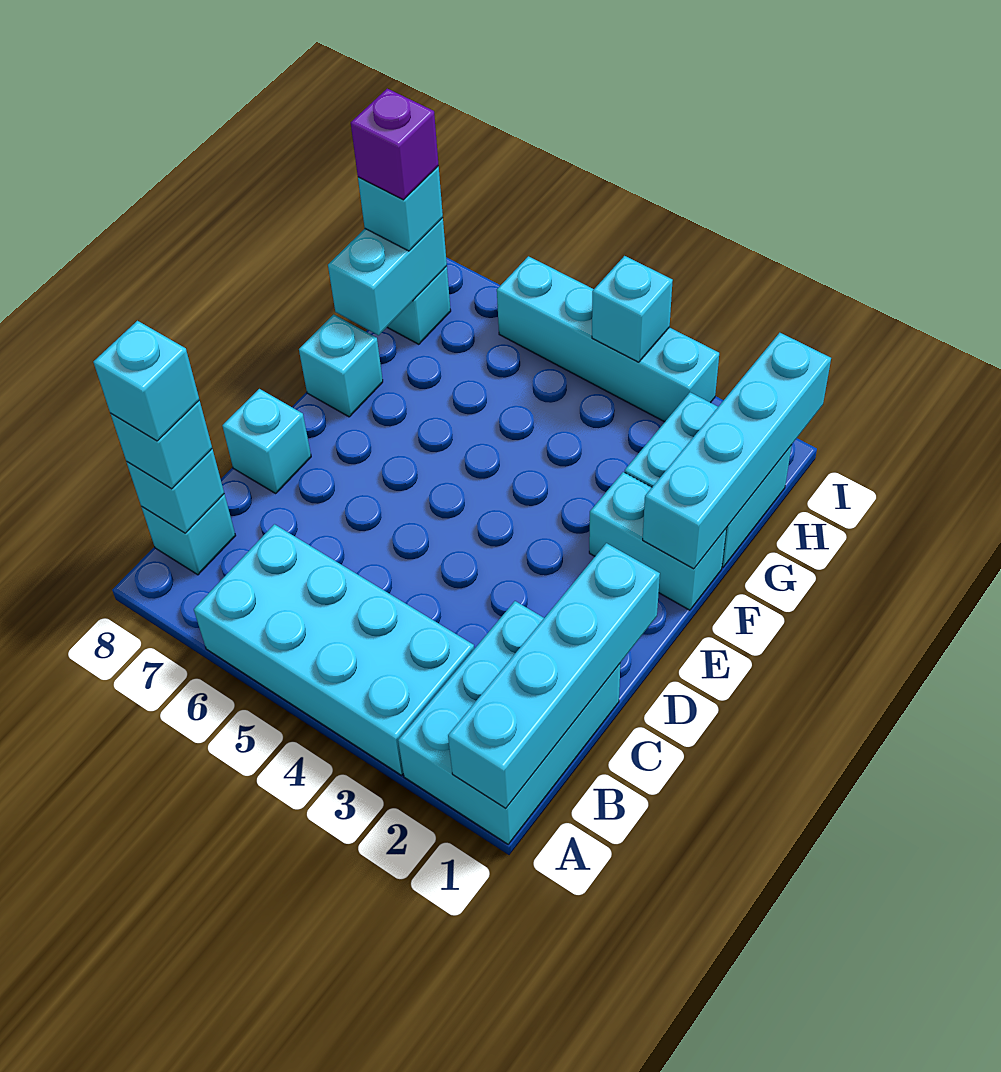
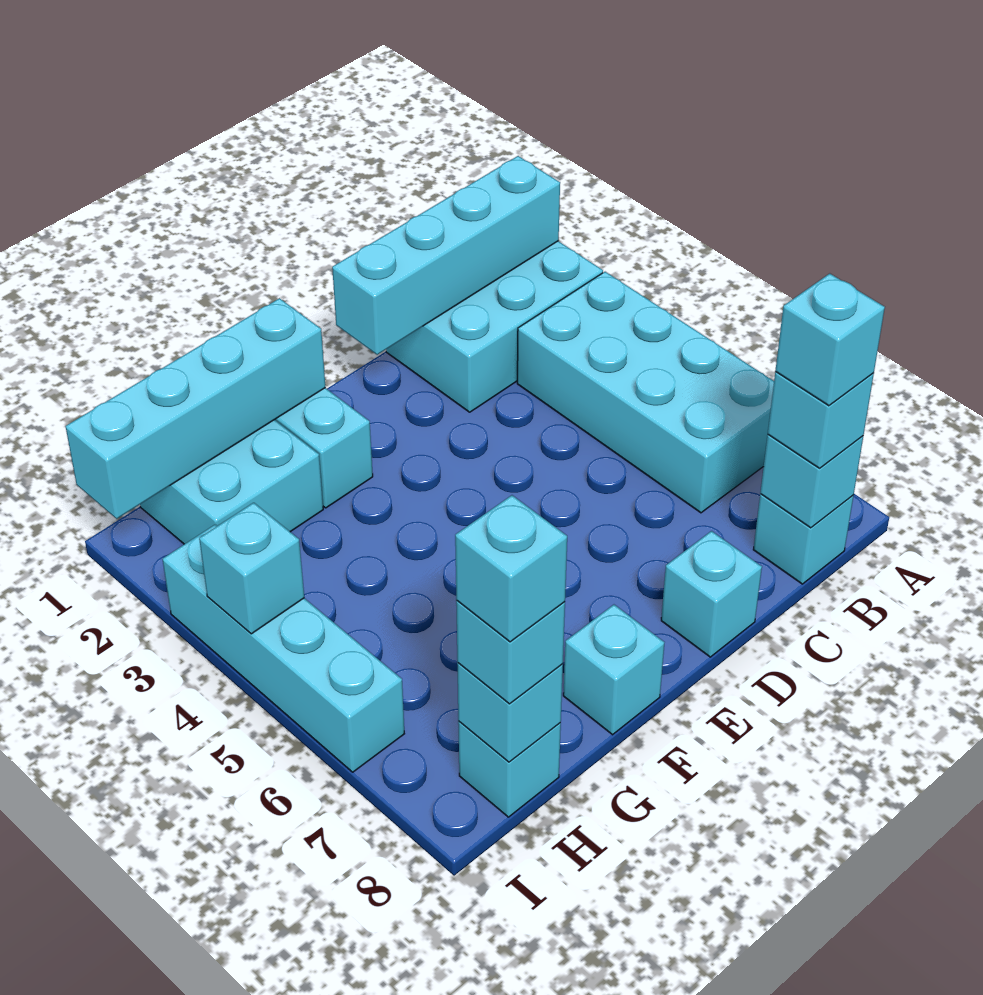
cyan brick G8:H8 level 2 -> cyan brick H8 level 2
purple brick H8 level 4 -> cyan brick H8 level 4

